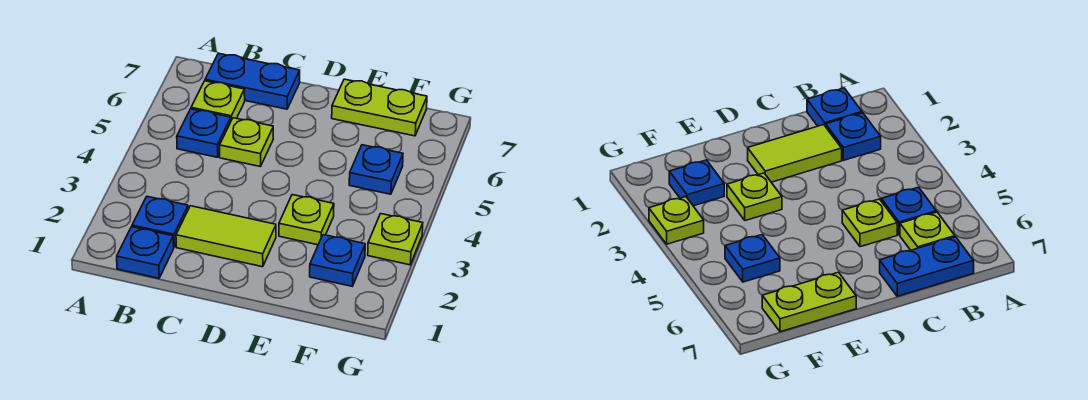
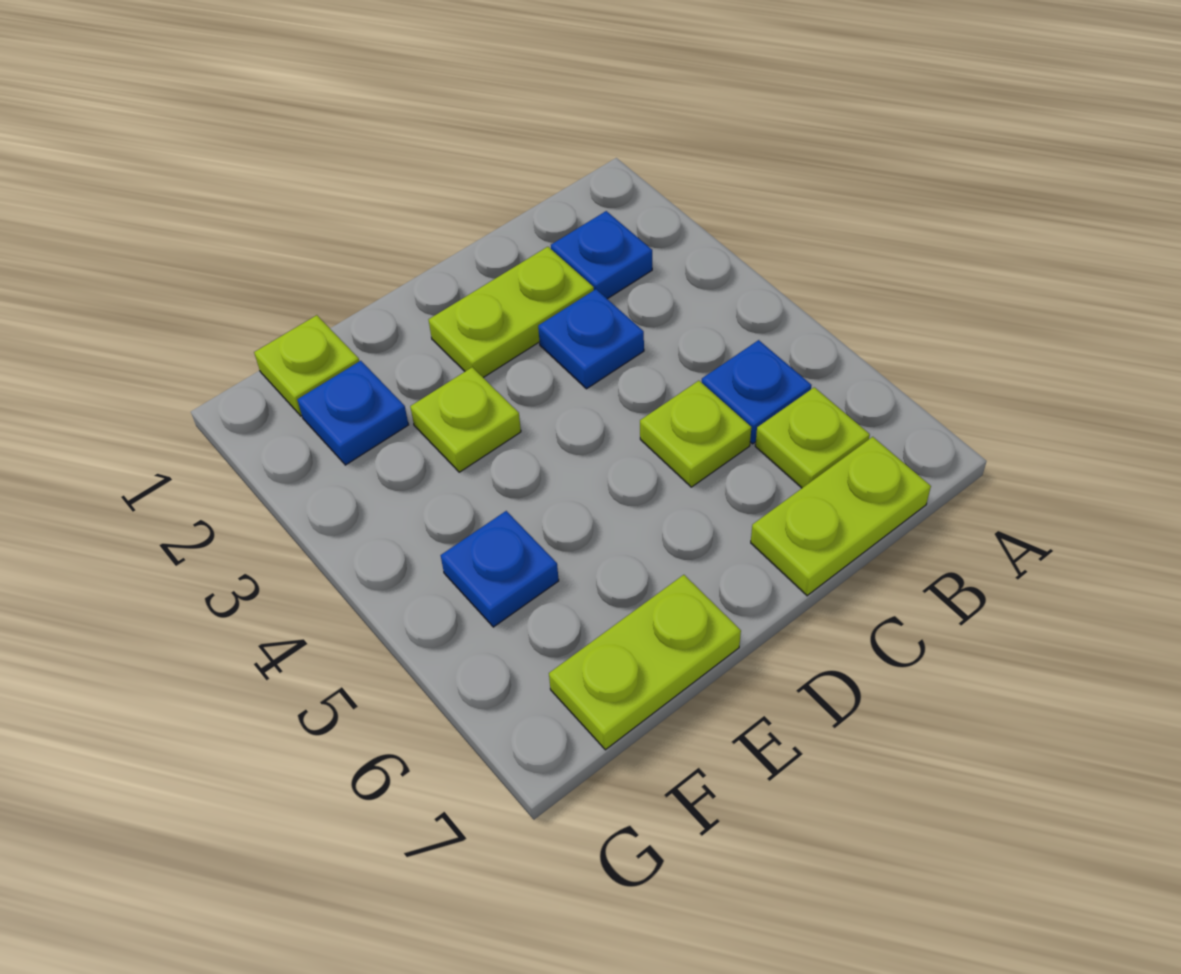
blue plate B1 level 1 -> blue plate C3 level 1
blue plate B7:C7 level 1 -> lime plate B7:C7 level 1
lime tile C2:D2 level 1 -> lime plate C2:D2 level 1
lime plate G3 level 1 -> lime plate F1 level 1

